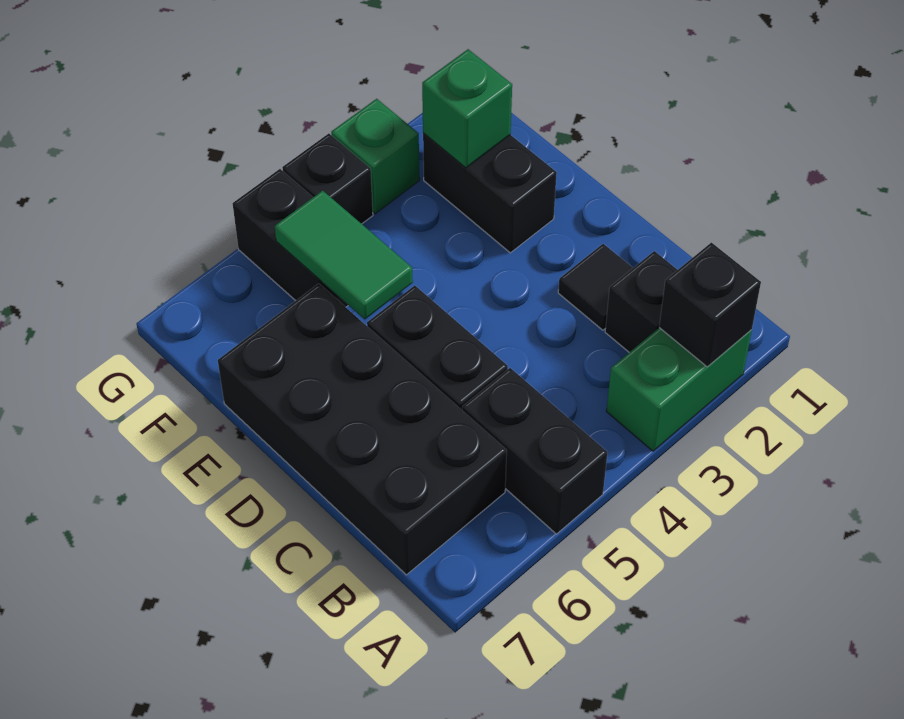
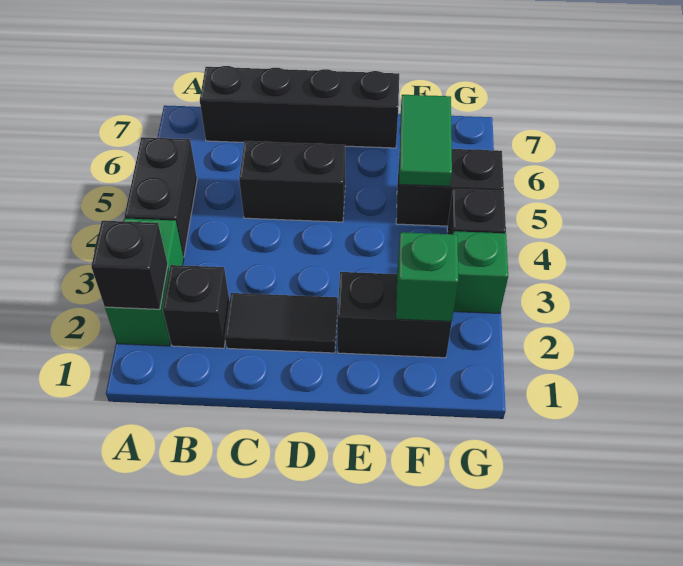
black brick A5:B5 level 1 -> black brick A4:A5 level 1
black brick B6:E7 level 1 -> black brick B7:E7 level 1
black tile C2 level 1 -> black tile C2:D2 level 1
green tile E5:F5 level 2 -> green tile F5:F6 level 2

